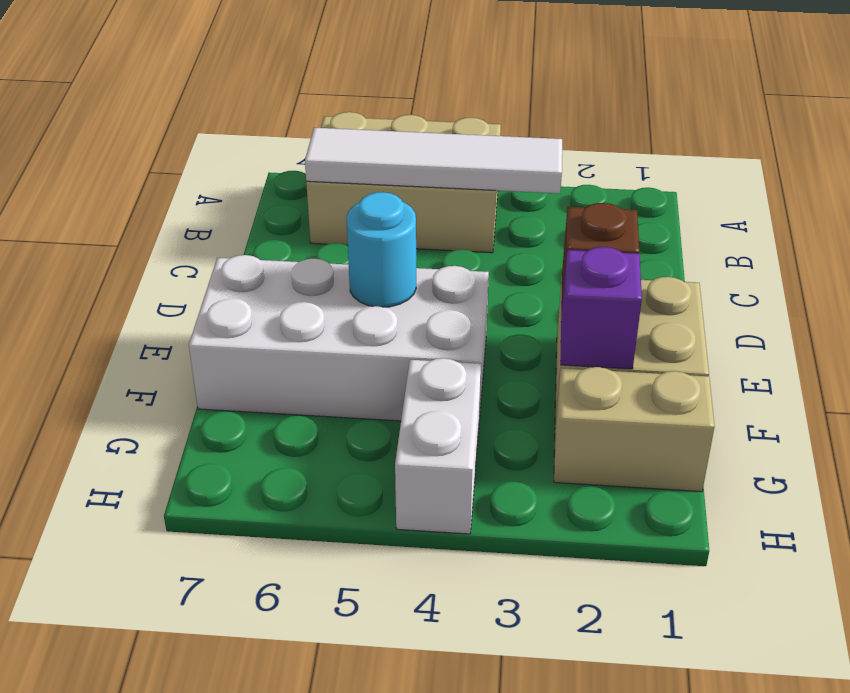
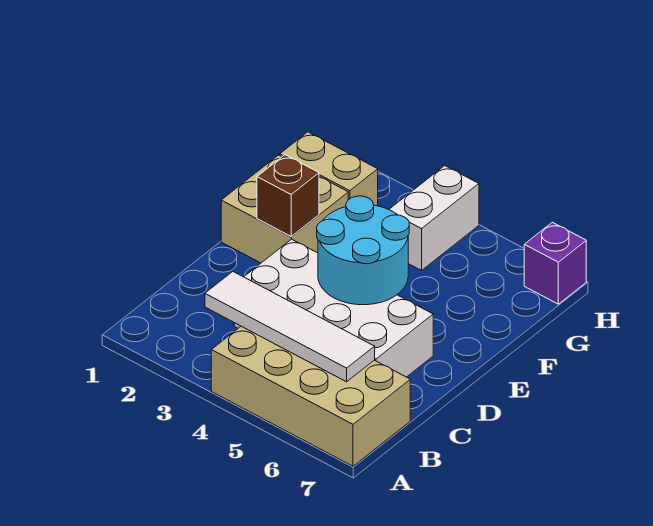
tan brick A4:B6 level 1 -> tan brick A4:B7 level 1
white brick E4:F7 level 1 -> white brick C3:D6 level 1
cyan round brick E5 level 2 -> cyan round brick D4:E5 level 2
purple brick F2 level 2 -> purple brick H7 level 1

